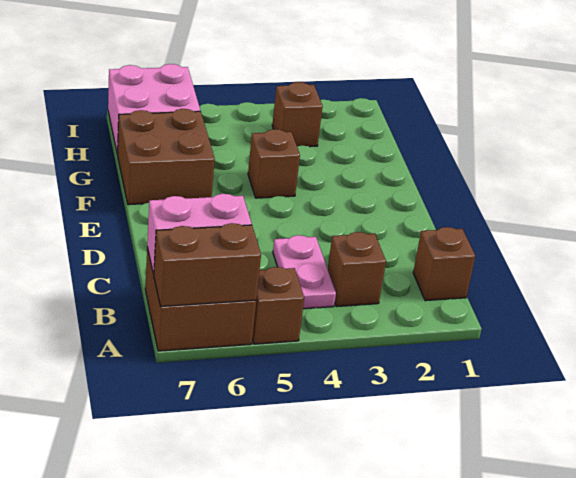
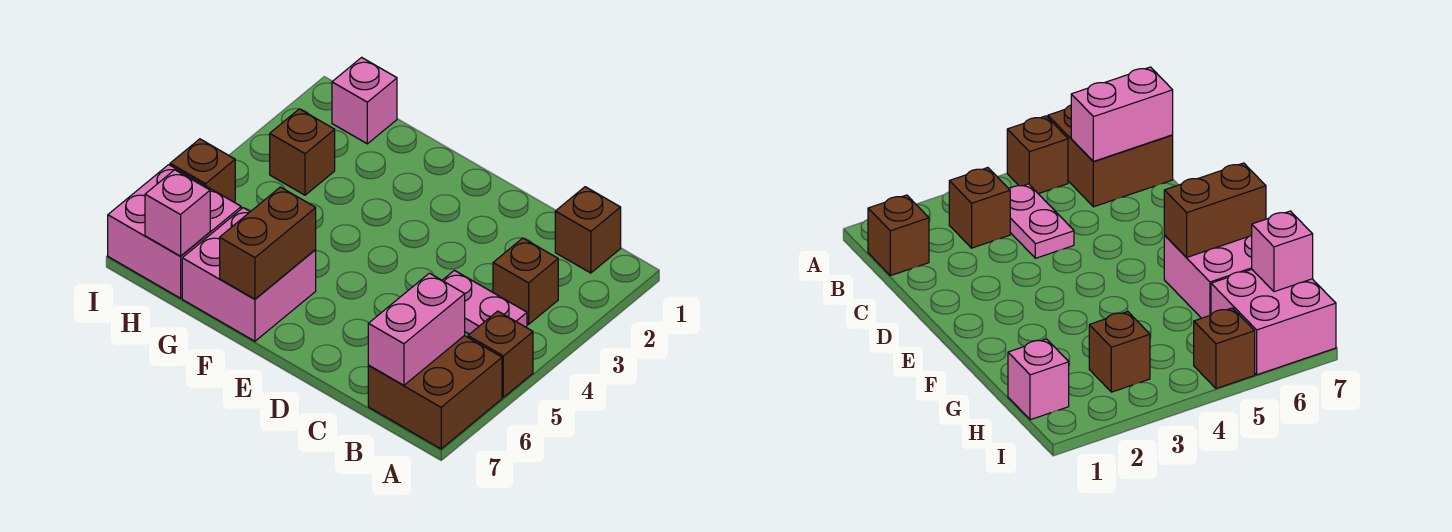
brown brick A6:A7 level 2 -> brown brick F6:F7 level 2
brown brick F4 level 1 -> brown brick I5 level 1
brown brick F6:G7 level 1 -> pink brick F6:G7 level 1
none -> pink brick H1 level 1
none -> pink brick H7 level 2

